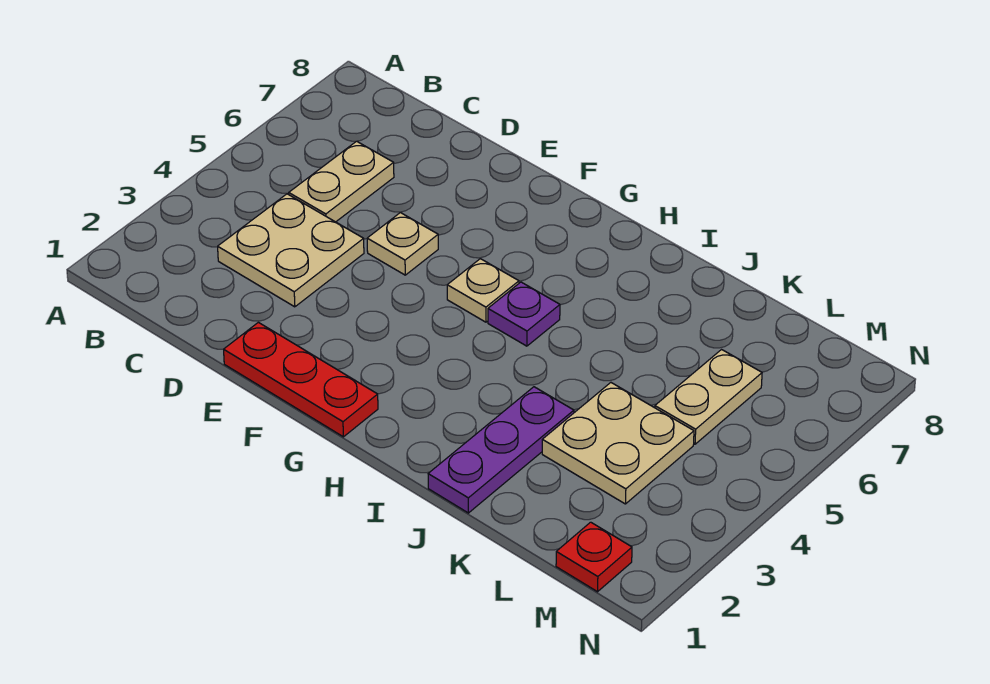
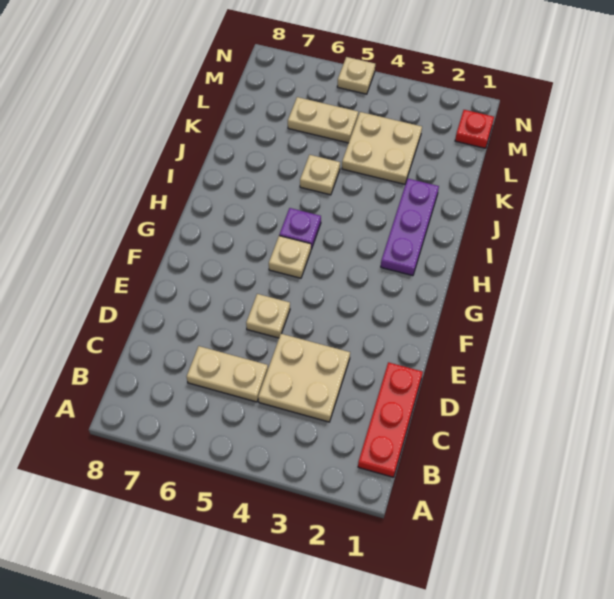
red plate E1:G1 level 1 -> red plate B1:D1 level 1
purple plate J1:J3 level 1 -> purple plate H2:J2 level 1
none -> tan plate J5 level 1
none -> tan plate N5 level 1

